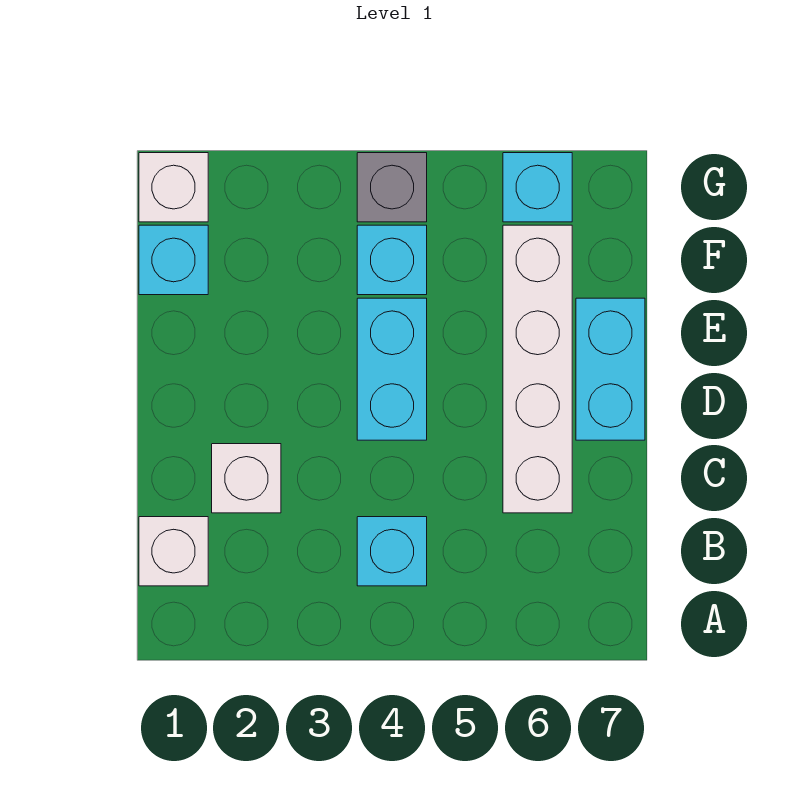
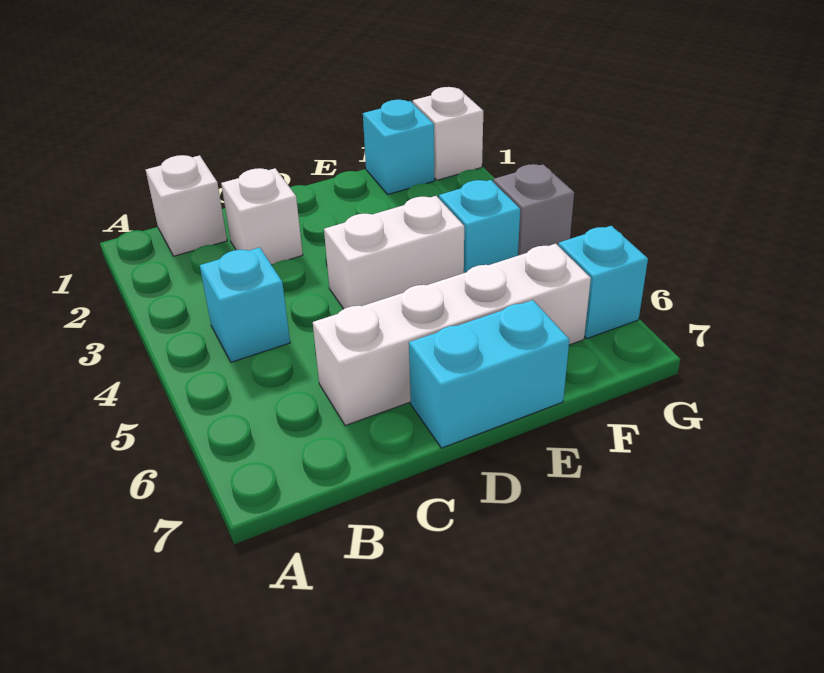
cyan brick D4:E4 level 1 -> white brick D4:E4 level 1

